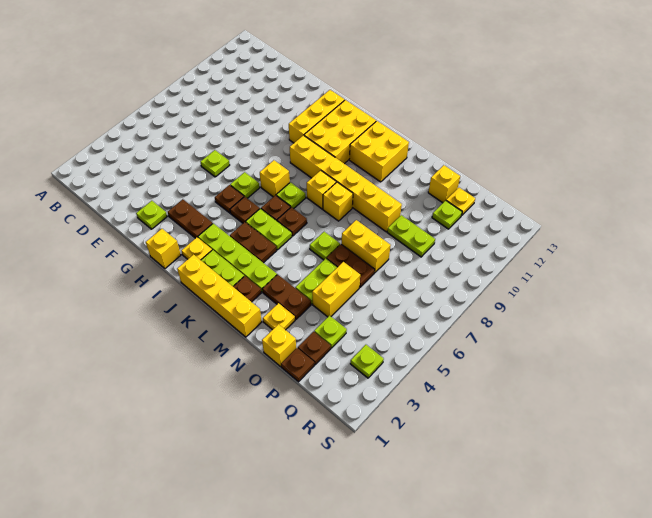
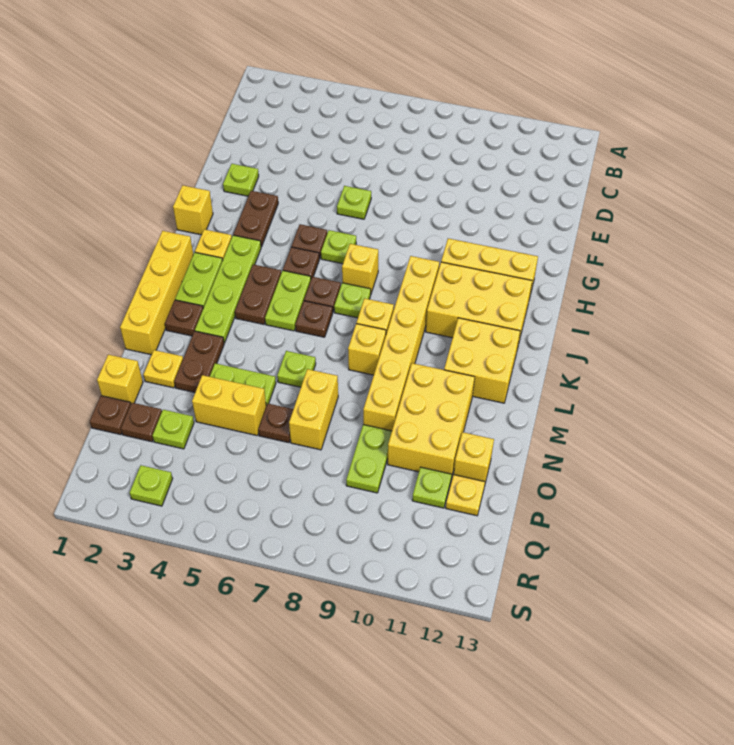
none -> yellow brick M10:O11 level 1
brown plate N6:O6 level 1 -> brown plate O6 level 1

